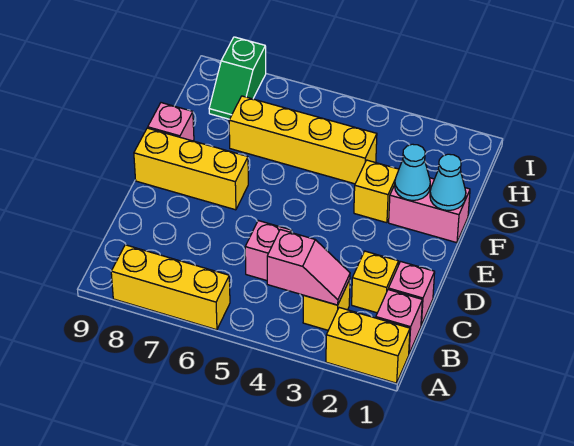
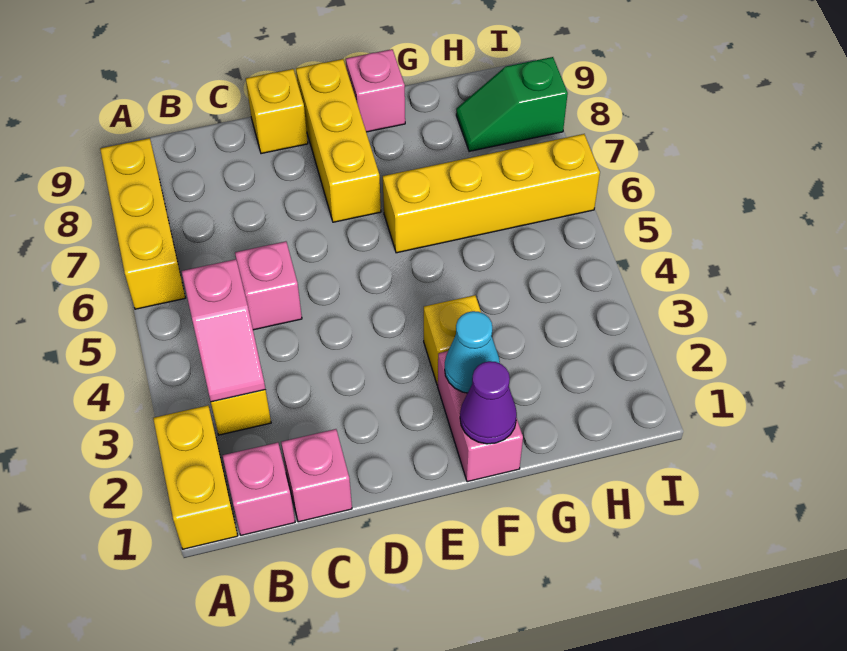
yellow brick C2 level 1 -> yellow brick D9 level 1
cyan cone F1 level 2 -> purple cone F1 level 2
yellow brick G4:G7 level 1 -> yellow brick F6:I6 level 1

